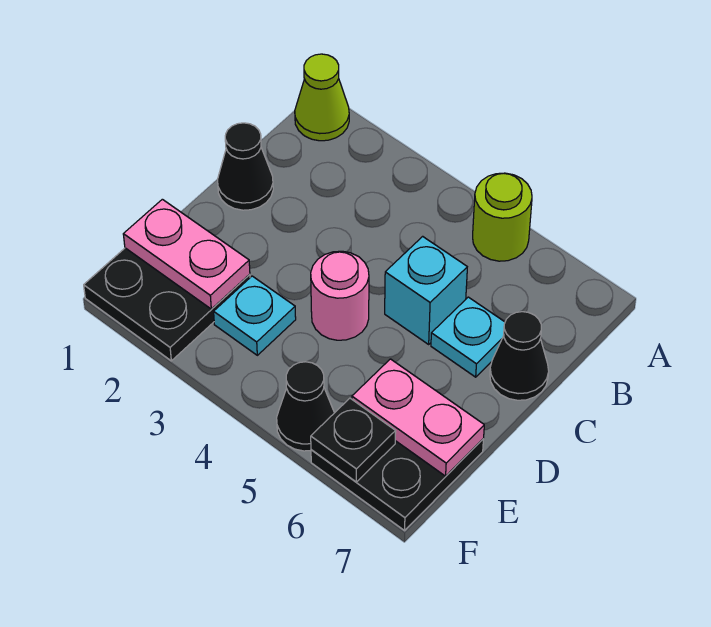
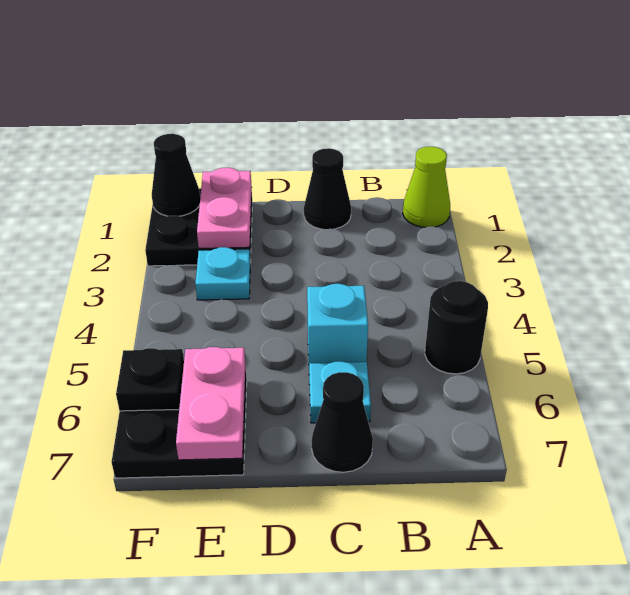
lime round brick A5 level 1 -> black round brick A5 level 1
pink round brick D4 level 1 -> none
black cone F5 level 1 -> black cone F1 level 2

